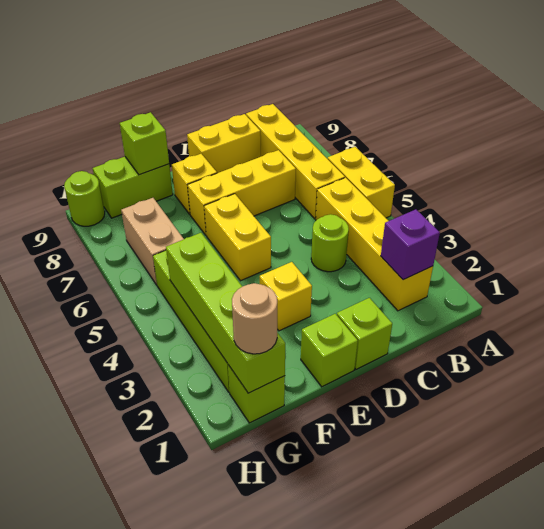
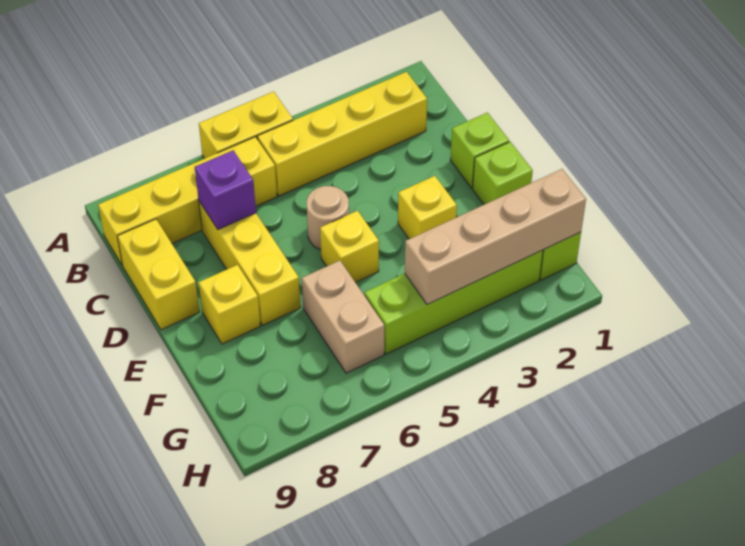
purple brick B2 level 2 -> purple brick C7 level 2
lime round brick C4 level 1 -> none
yellow brick E5:E6 level 1 -> yellow brick E5 level 1
lime brick F9:G9 level 1 -> none
lime brick F9 level 2 -> none
lime brick G1:G4 level 2 -> tan brick G1:G4 level 2
tan round brick G1 level 3 -> tan round brick D5 level 1
tan brick G6:G7 level 1 -> tan brick F6:G6 level 1
lime round brick H9 level 1 -> none

